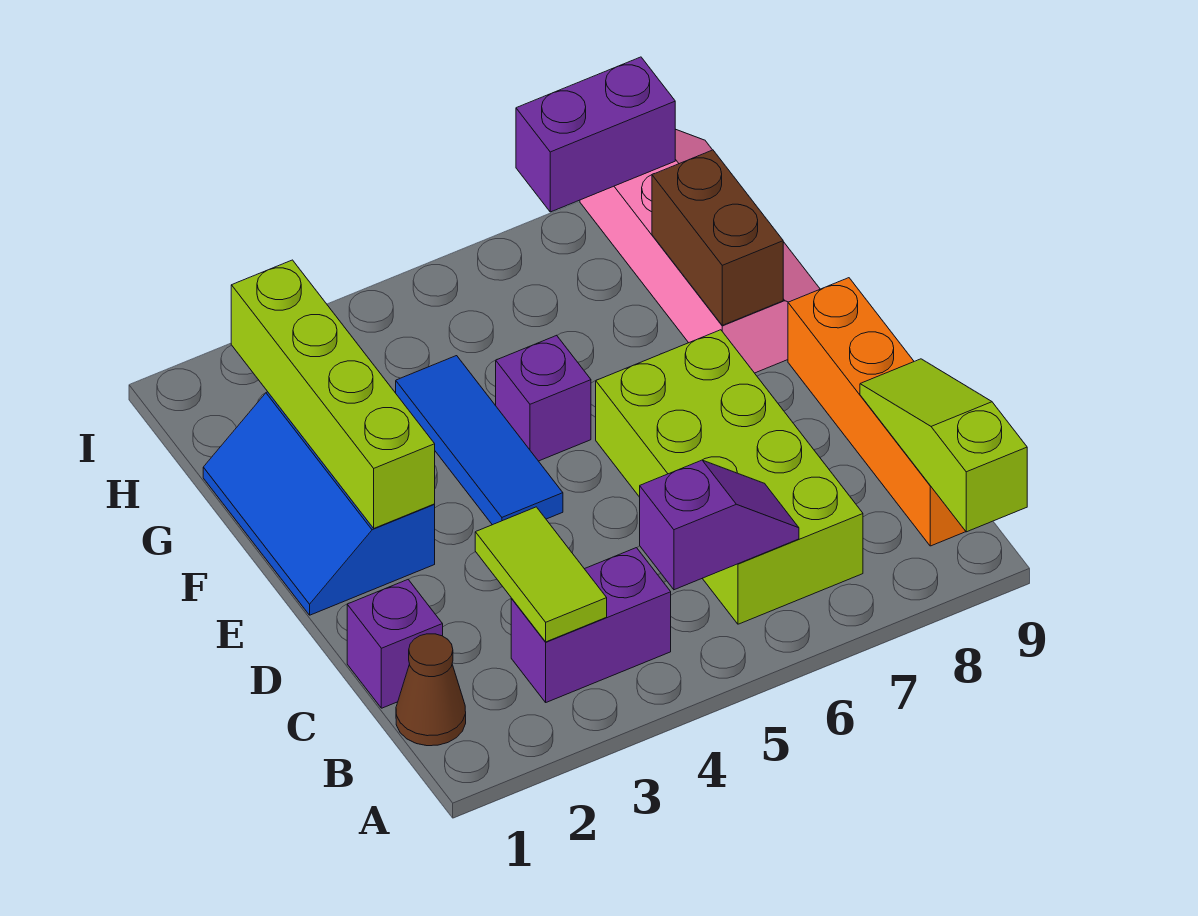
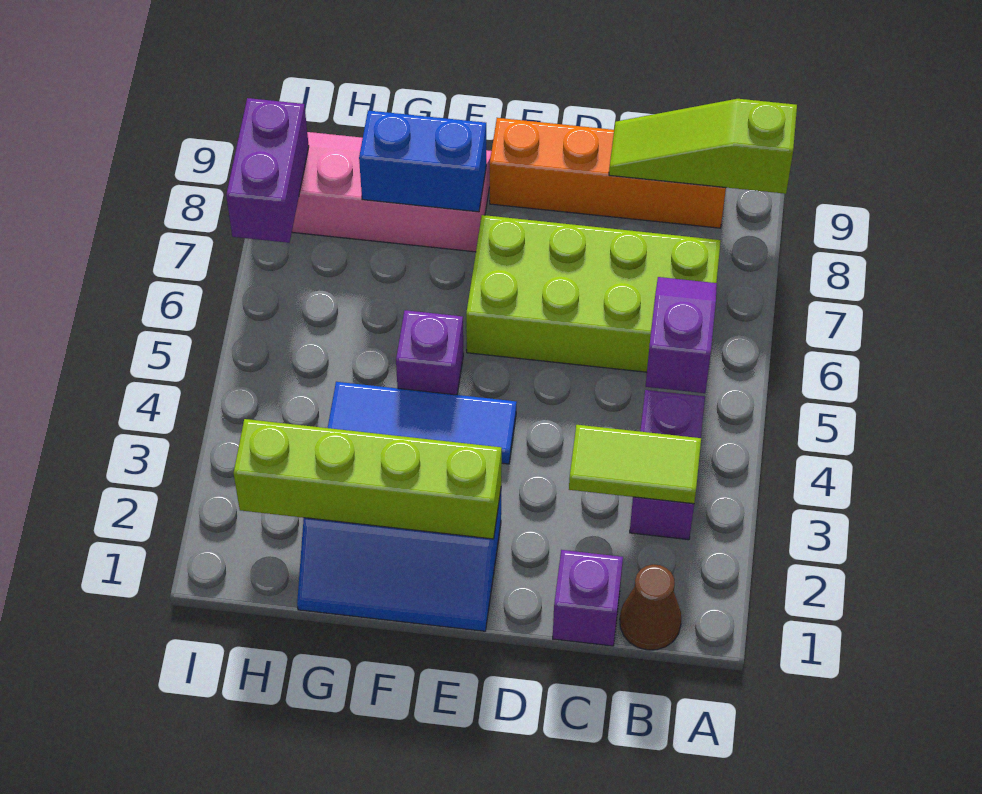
brown brick F8:G8 level 2 -> blue brick F8:G8 level 2

